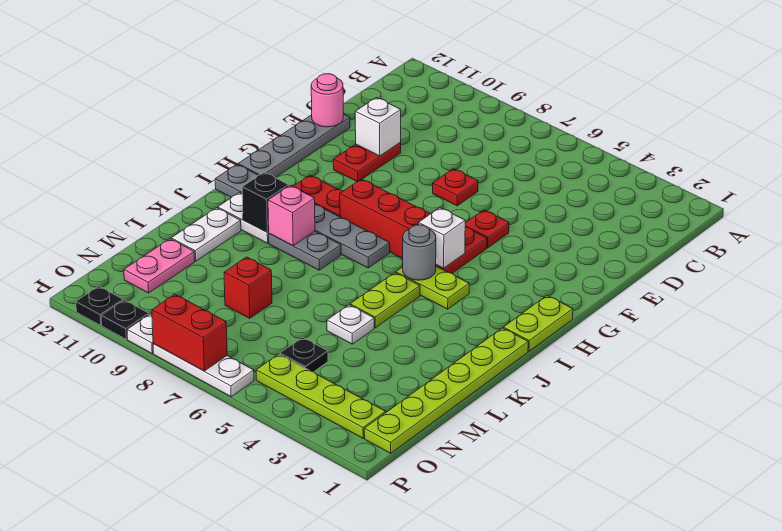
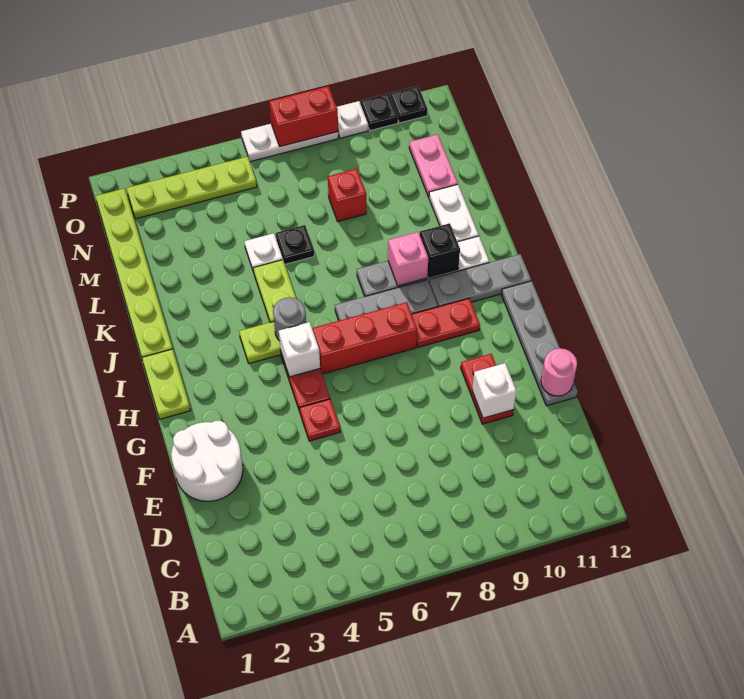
none -> white round brick E1:F2 level 1
red plate E7 level 1 -> none
black plate N5 level 1 -> black plate L6 level 1

